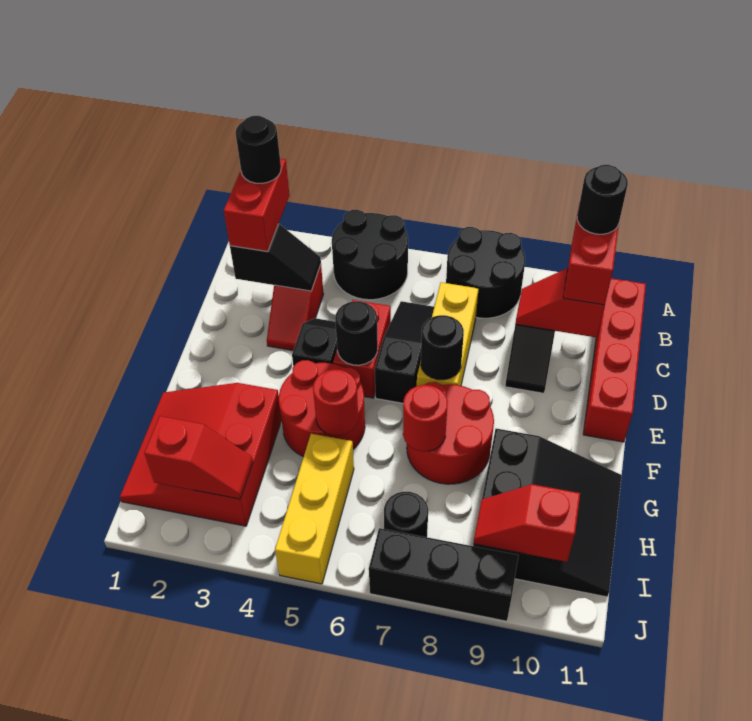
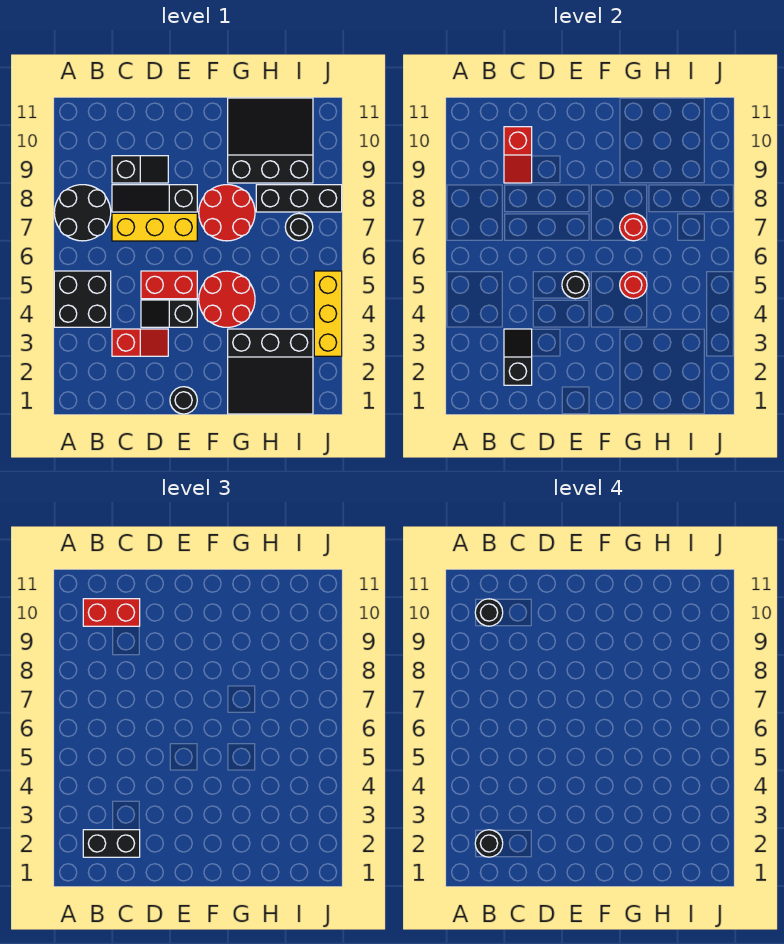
black round brick A4:B5 level 1 -> black brick A4:B5 level 1
red brick B2:C2 level 3 -> black brick B2:C2 level 3
red brick B11:E11 level 1 -> none
black slope C6:E6 level 1 top E -> black slope C8:E8 level 1 top E
black round brick E7 level 2 -> black round brick E1 level 1
red slope G1:I3 level 1 top 3 -> black slope G1:I3 level 1 top 3
yellow brick H5:J5 level 1 -> yellow brick J3:J5 level 1
red slope I2:I3 level 2 top 2 -> none
red slope I9:I10 level 2 top 10 -> none
black brick J7:J9 level 1 -> black brick H8:J8 level 1

